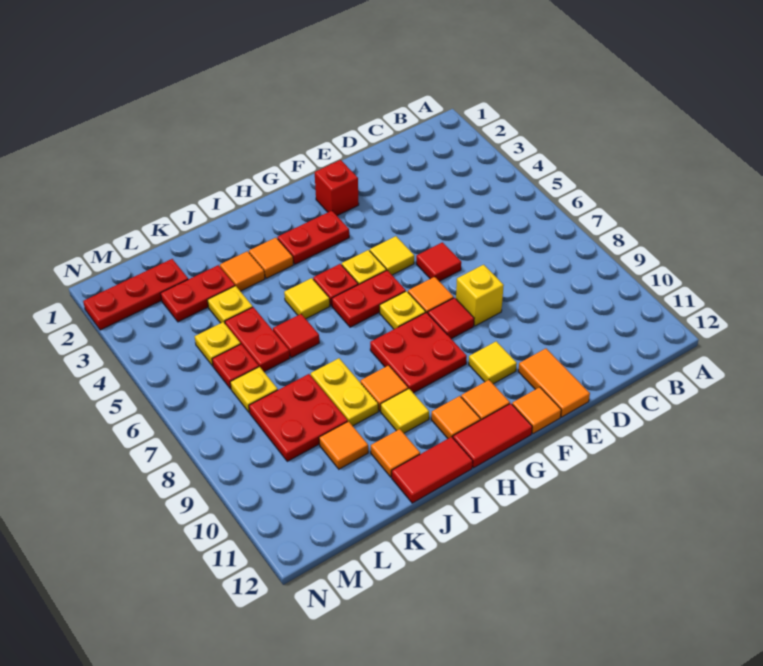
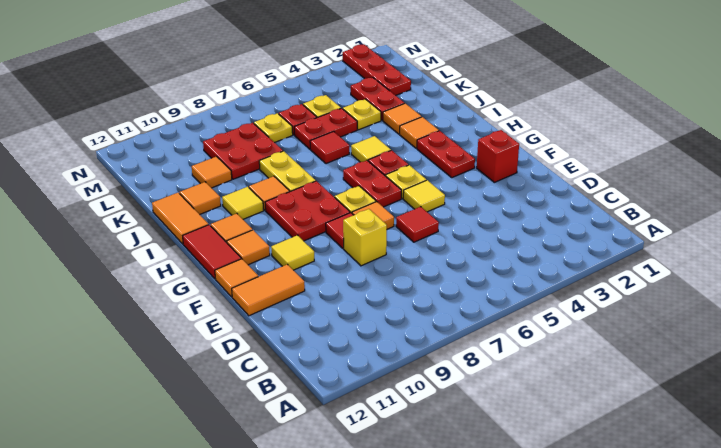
red tile I12:J12 level 1 -> orange tile I12:J12 level 1
yellow plate J8:J9 level 1 -> yellow plate I8:J8 level 1

